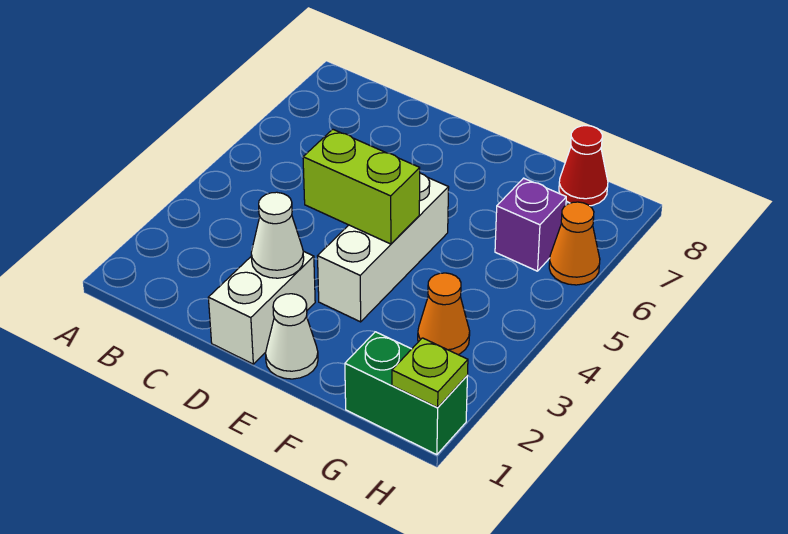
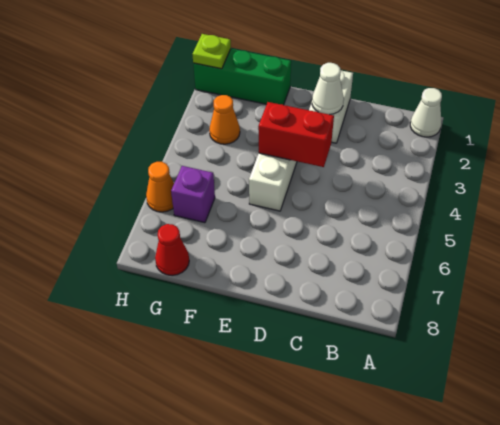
lime brick D4:E4 level 2 -> red brick D4:E4 level 2
white cone E1 level 1 -> white cone A1 level 1
green brick G1:H1 level 1 -> green brick F1:H1 level 1

